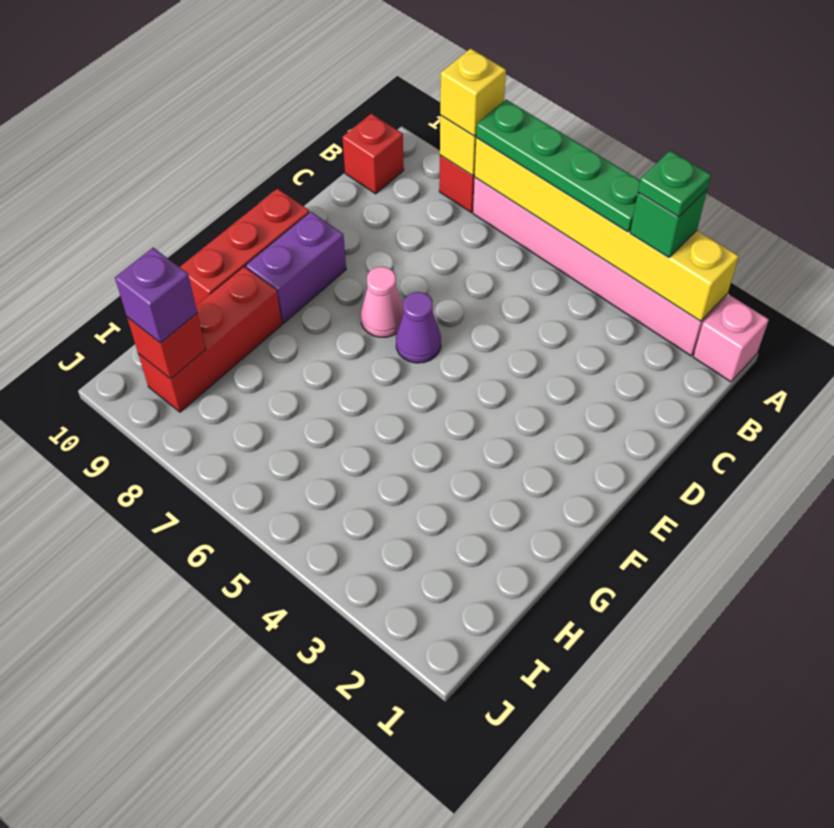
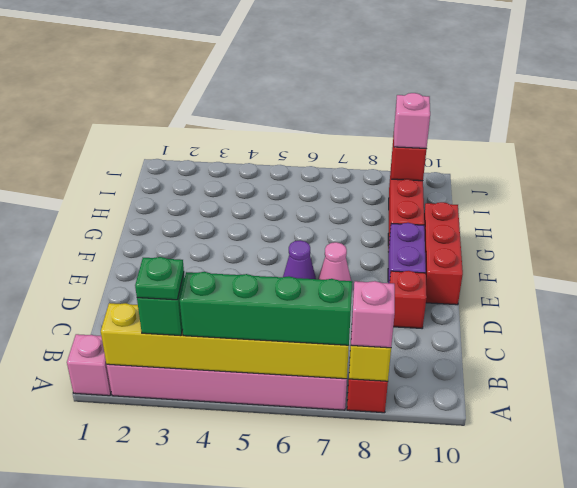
green plate A4:A7 level 3 -> green brick A4:A7 level 3
yellow brick A8 level 3 -> pink brick A8 level 3
red brick B10 level 1 -> red brick D9 level 1
purple brick I9 level 3 -> pink brick I9 level 3

